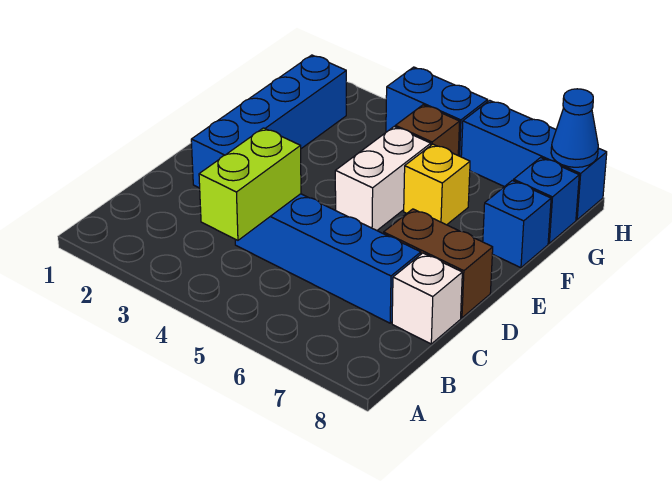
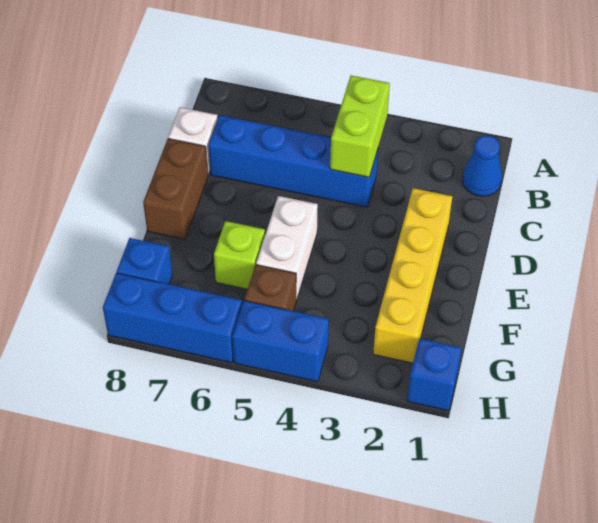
blue brick D2:G2 level 1 -> yellow brick D2:G2 level 1
brown brick D7:D8 level 1 -> brown brick D8:E8 level 1
yellow brick F6 level 1 -> lime brick F6 level 1
blue brick F8 level 1 -> blue brick H1 level 1
blue cone H8 level 2 -> blue cone B1 level 1

